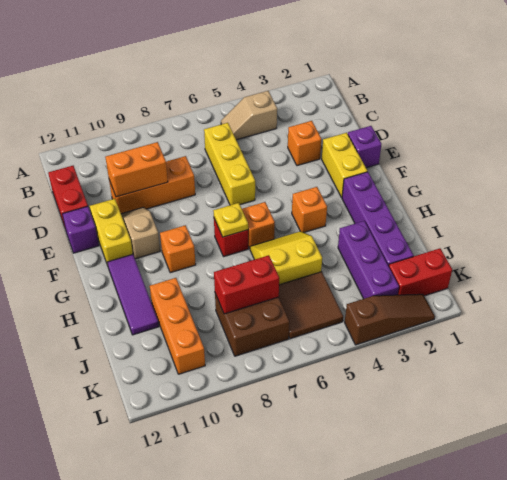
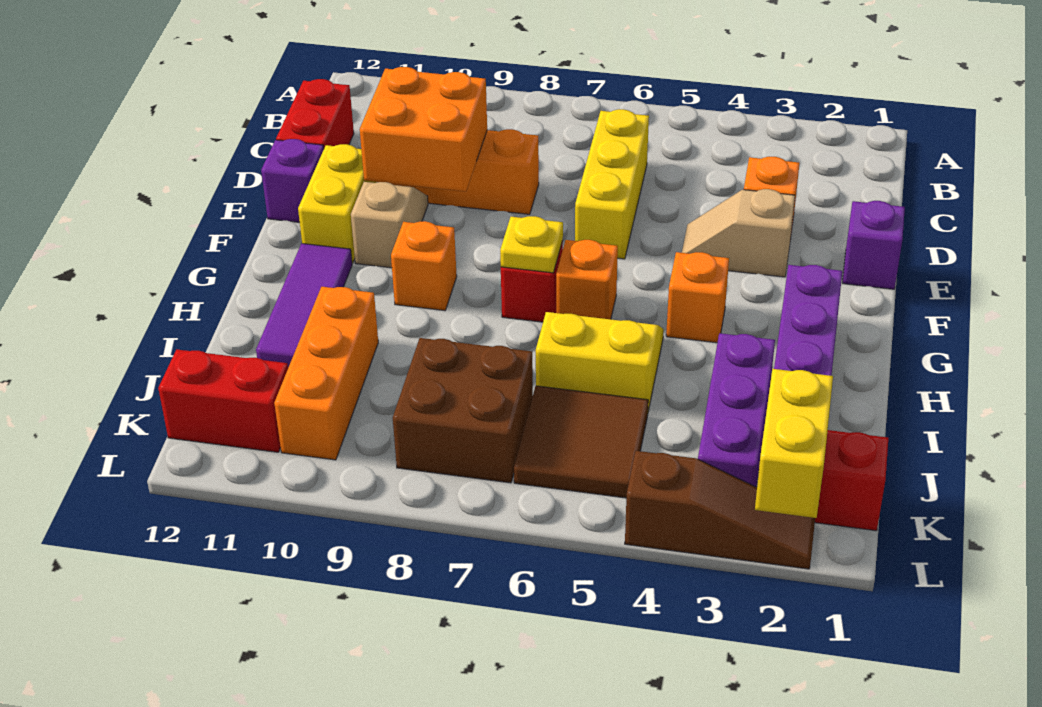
tan slope B4:B5 level 1 top 4 -> tan slope E3:E4 level 1 top 3
orange brick D9:D10 level 2 -> orange brick D9:E10 level 2
yellow brick E2:F2 level 1 -> yellow brick K2:L2 level 2
red brick J7:J8 level 2 -> red brick K11:K12 level 1

